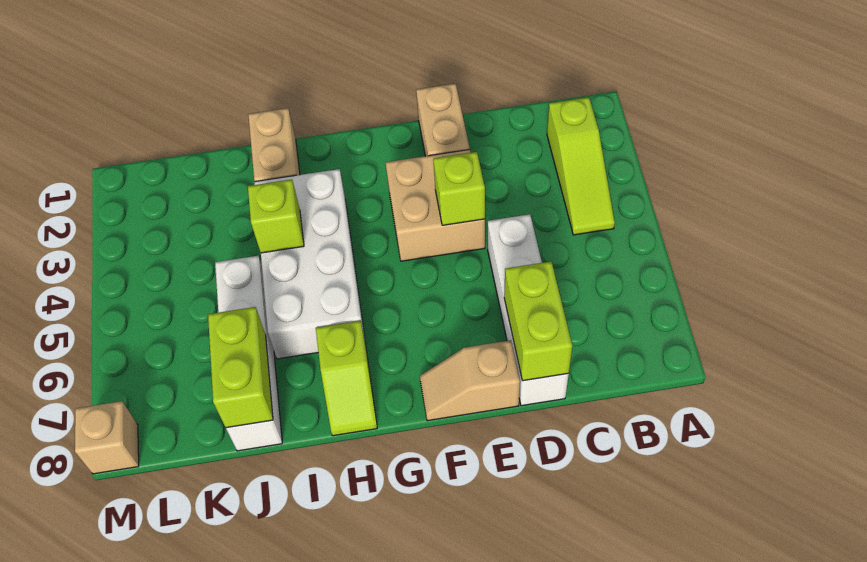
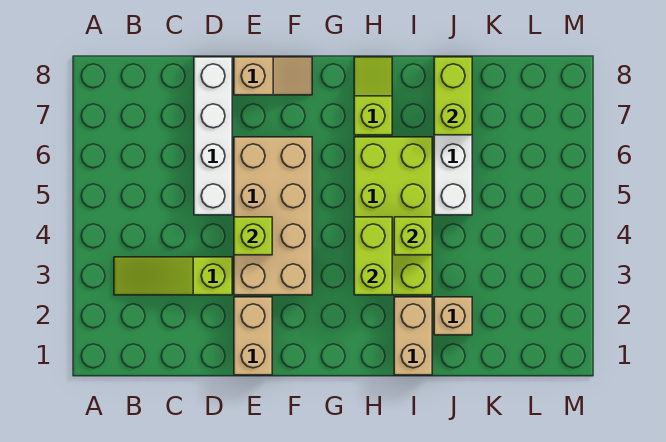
lime slope B2:B4 level 1 top 2 -> lime slope B3:D3 level 1 top D
lime brick D7:D8 level 2 -> lime brick H3:H4 level 2
tan brick E3:F4 level 1 -> tan brick E3:F6 level 1
white brick H3:I6 level 1 -> lime brick H3:I6 level 1
tan brick M8 level 1 -> tan brick J2 level 1

